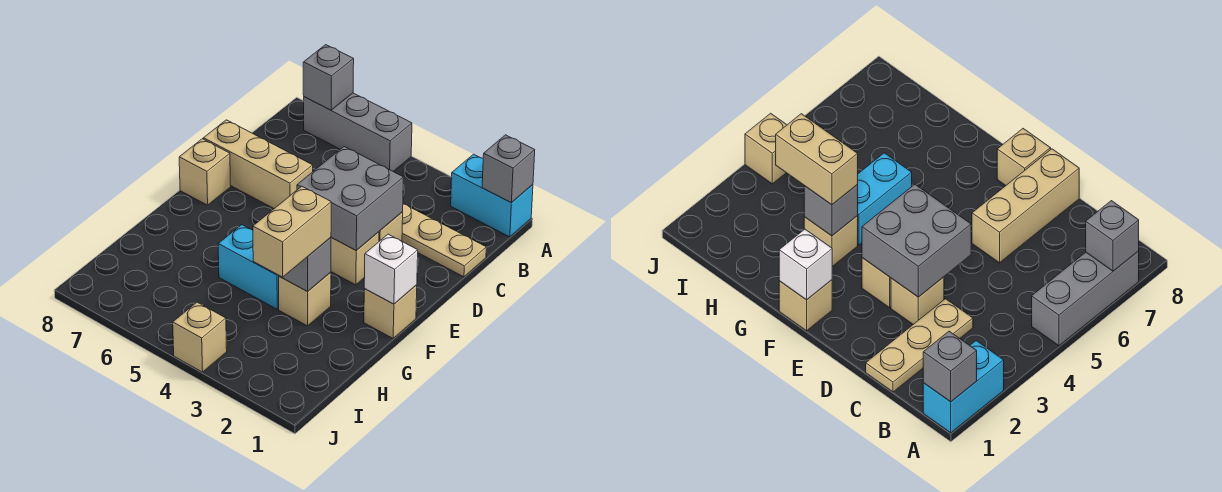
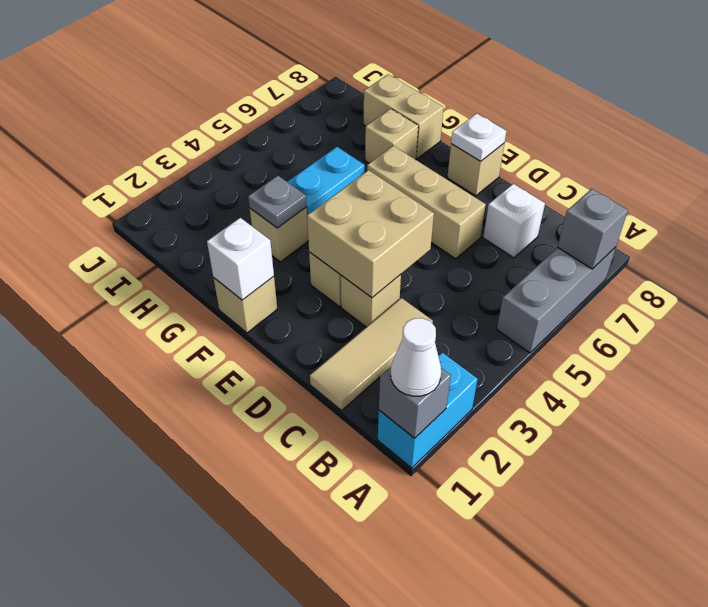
none -> white cone A1 level 3
tan plate C1:C3 level 1 -> tan tile C1:C3 level 1
none -> white brick C7 level 1
grey brick D3:E4 level 2 -> tan brick D3:E4 level 2
tan brick D6:D8 level 1 -> tan brick D6:F6 level 1
none -> white plate E8 level 2
grey brick G3 level 2 -> grey plate G3 level 2
tan brick G3:H3 level 3 -> tan brick G8:H8 level 1
tan brick J4 level 1 -> tan brick G7 level 1

